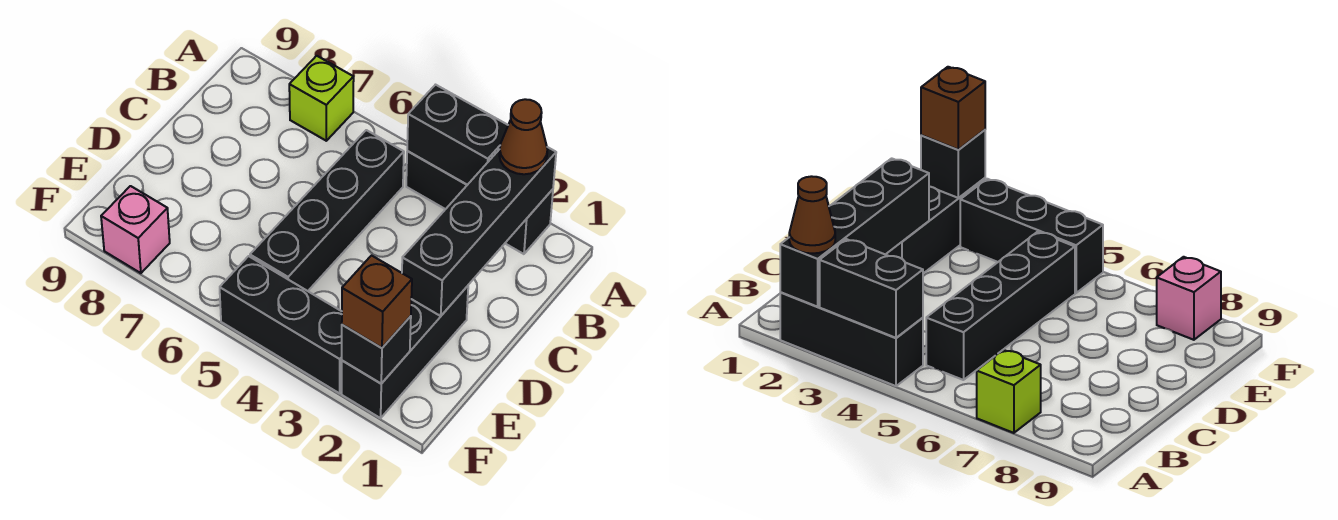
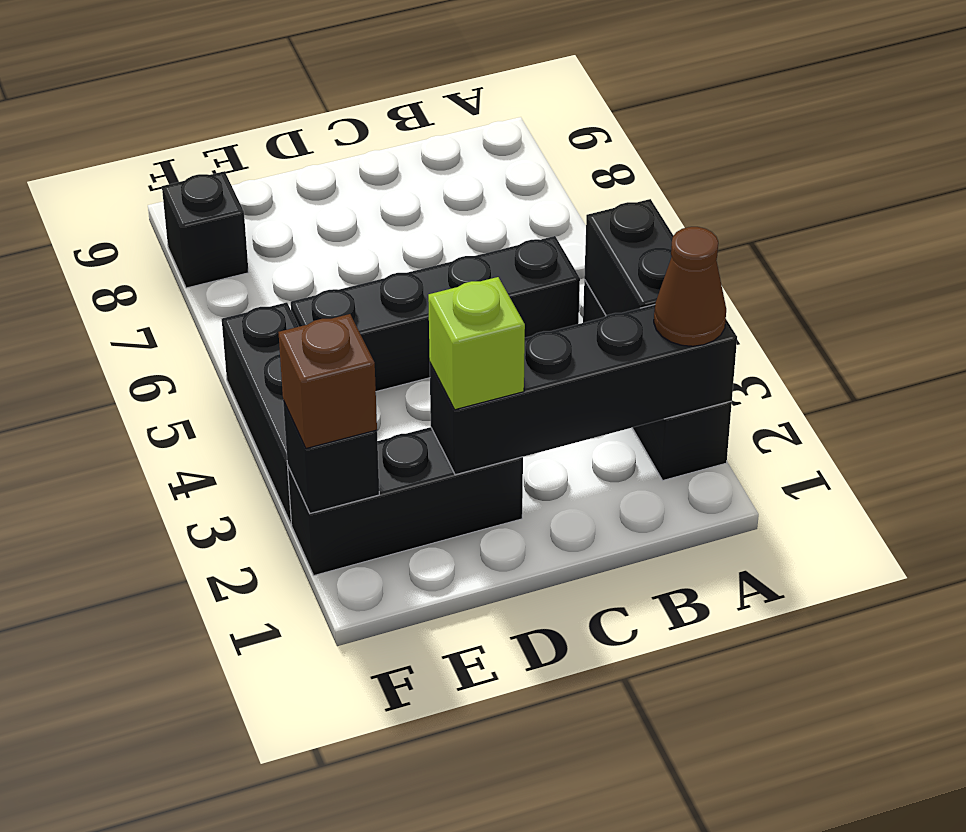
lime brick A7 level 1 -> lime brick D2 level 3
pink brick F8 level 1 -> black brick F8 level 1

